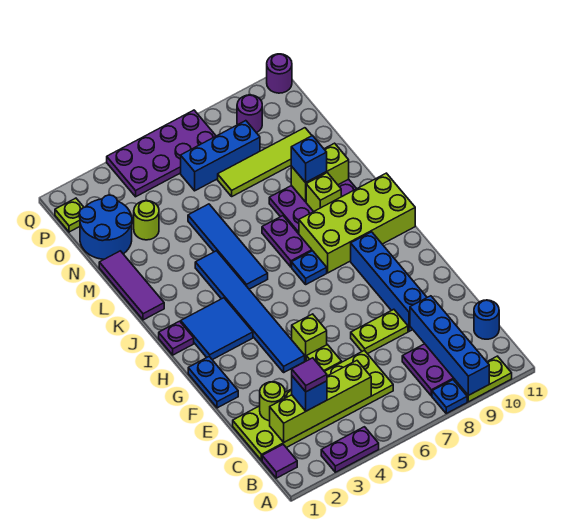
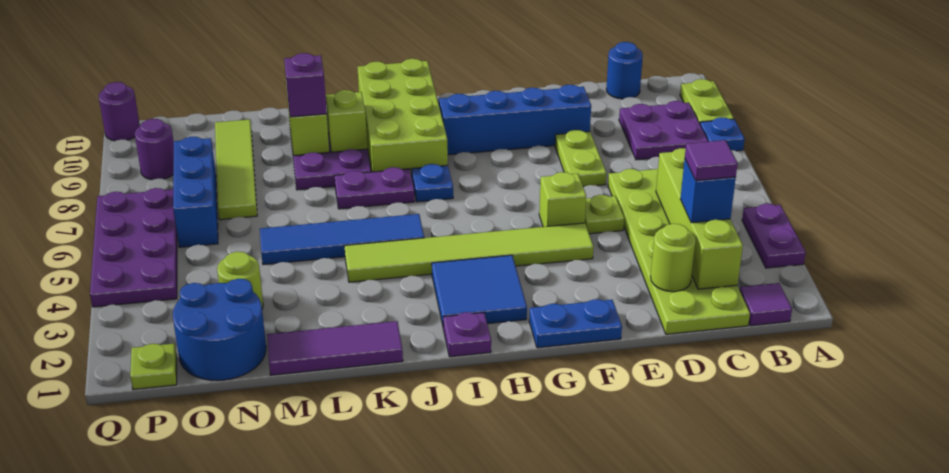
blue brick A9:D9 level 2 -> none
blue tile F4:K4 level 1 -> lime tile F4:K4 level 1
blue brick L9 level 3 -> purple brick L9 level 3

